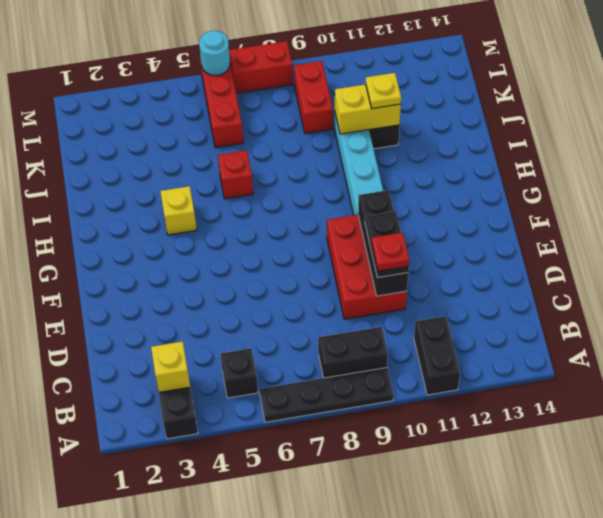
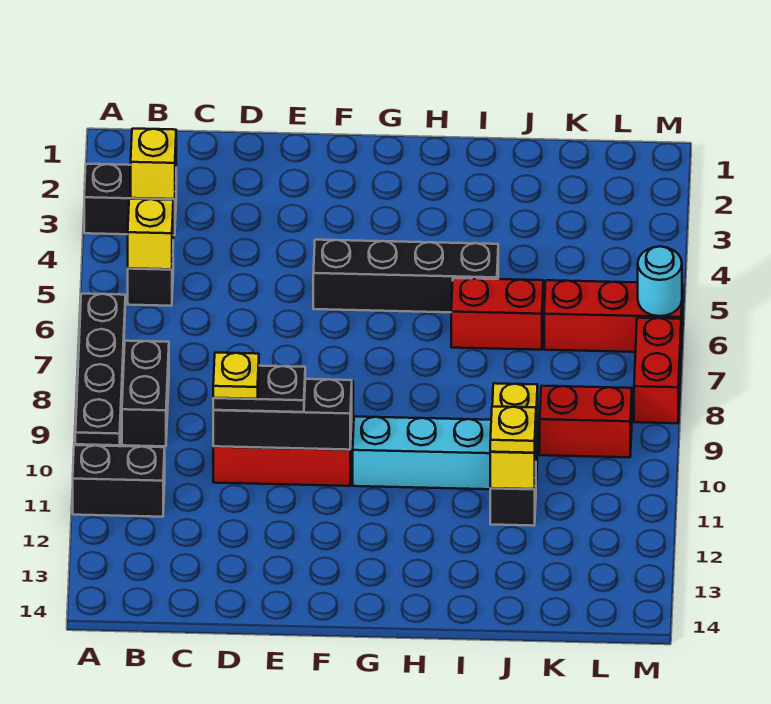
red plate D10 level 4 -> yellow plate D10 level 4
none -> black brick F5:I5 level 1
yellow brick H4 level 1 -> yellow brick B5 level 2
red brick I6 level 1 -> red brick I6:J6 level 1

